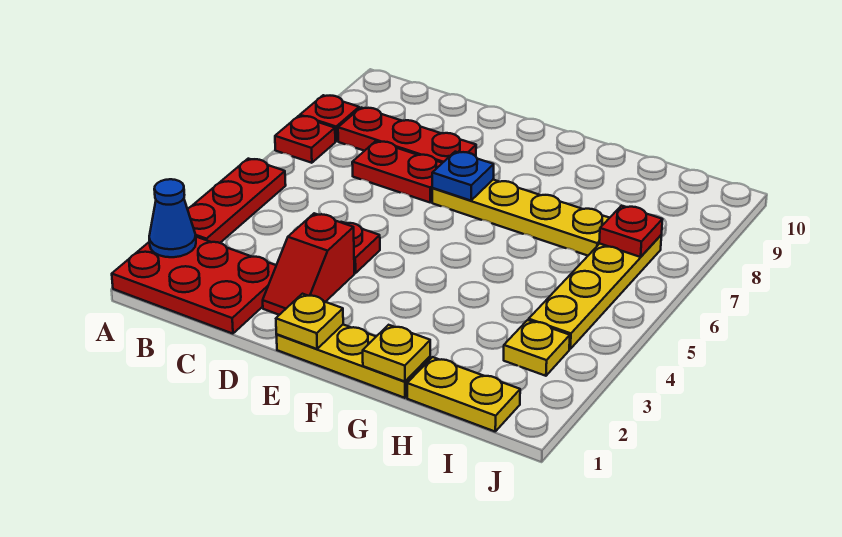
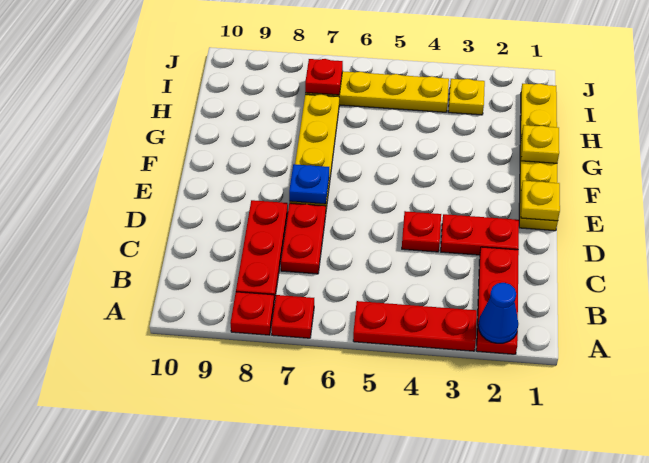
red plate A1:C2 level 1 -> red plate A2:C2 level 1
red slope D2:D3 level 1 top 3 -> red plate D2:D3 level 1

